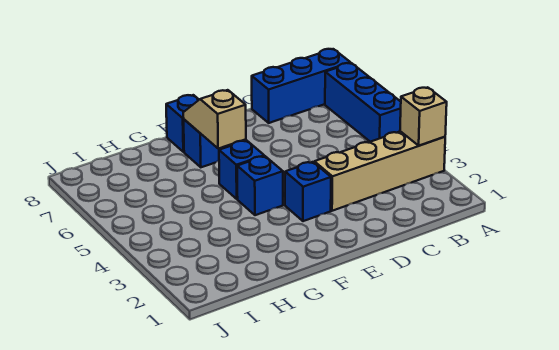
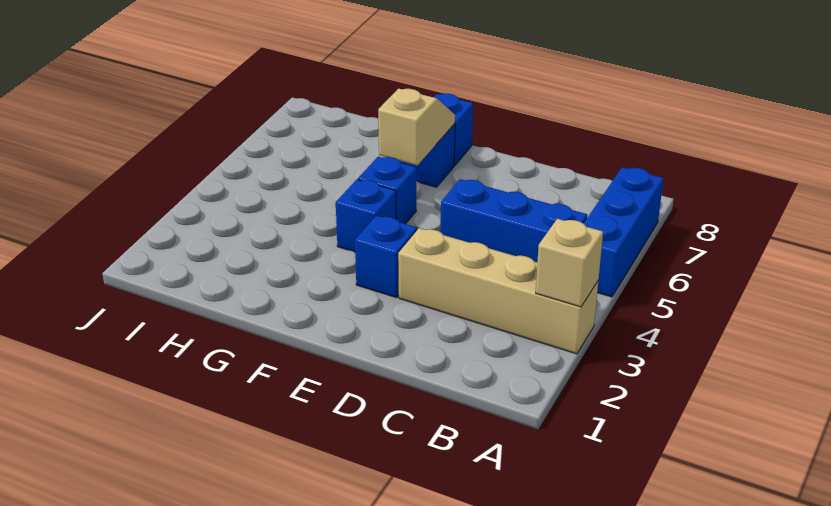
blue brick A8:C8 level 1 -> blue brick B5:D5 level 1

